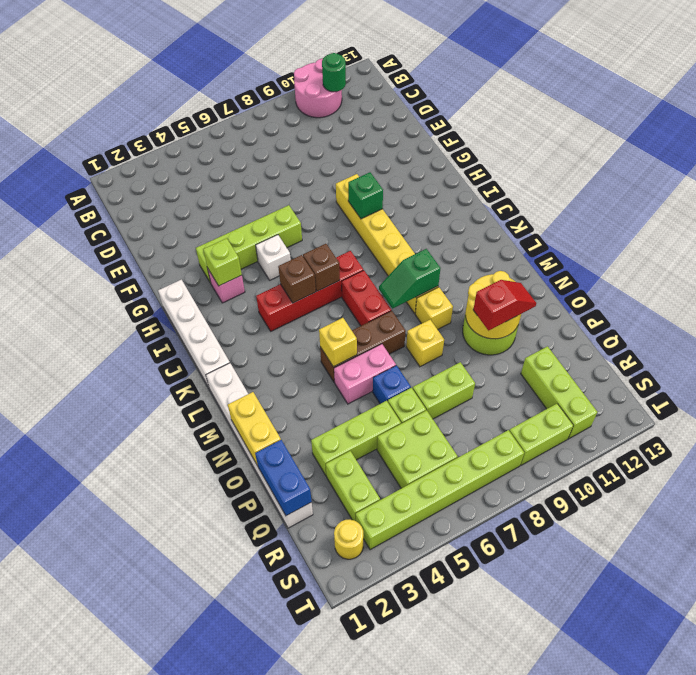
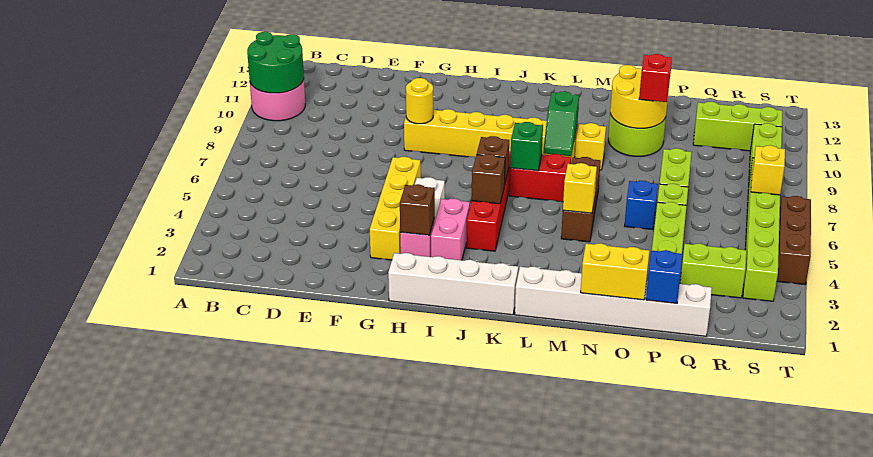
green round brick B11 level 2 -> green round brick A10:B11 level 2
lime brick G3:G6 level 1 -> yellow brick G3:G6 level 1
lime brick H3 level 2 -> brown brick H3 level 2
green brick H9 level 2 -> green brick K7 level 2
pink brick N5:N6 level 1 -> pink brick I3:I4 level 1
yellow brick N8 level 1 -> yellow brick S7 level 2
blue brick P1:Q1 level 2 -> blue brick P1 level 2
lime brick Q5:R6 level 1 -> none
yellow round brick S2 level 1 -> yellow round brick G9 level 2
none -> brown brick T4:T6 level 1

